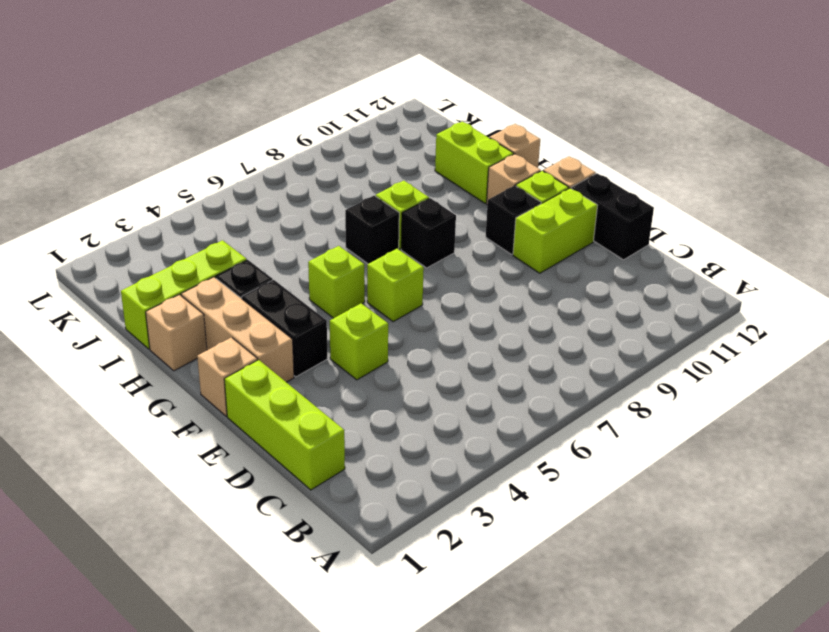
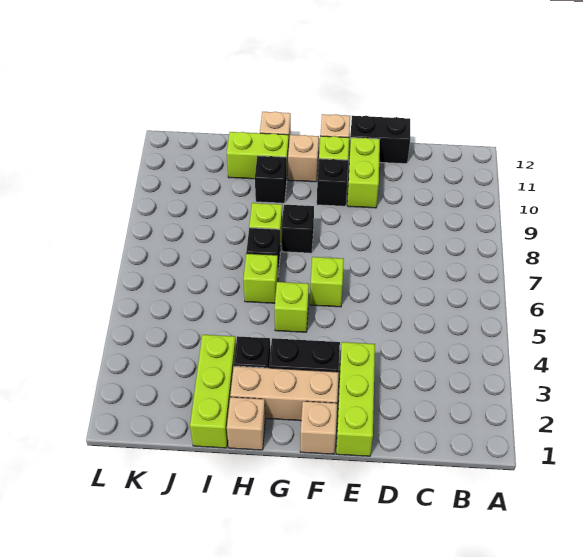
lime brick C1:E1 level 1 -> lime brick E1:E3 level 1
lime brick E4 level 1 -> lime brick H6 level 1
none -> black brick H10 level 1

